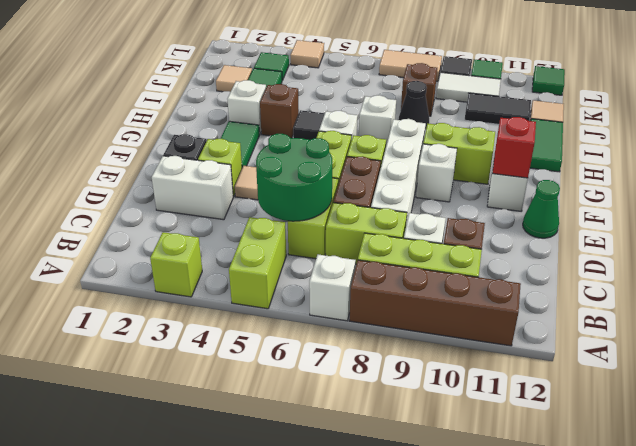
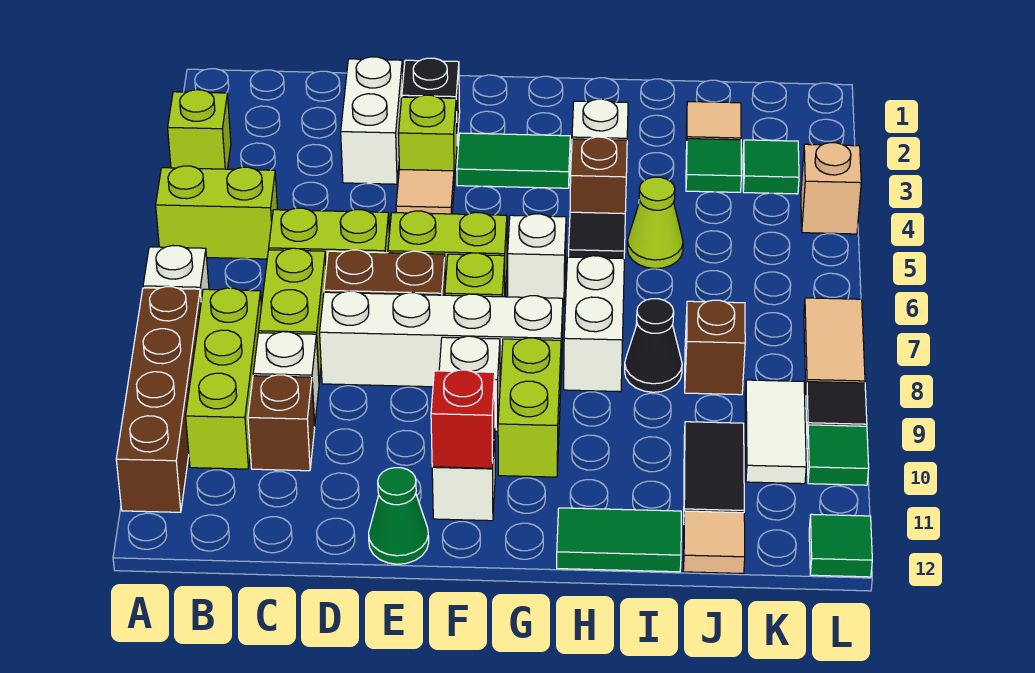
green round brick C5:D6 level 2 -> none
white brick H7 level 1 -> white brick H7:H8 level 1
none -> lime cone I5 level 1
tan tile L4 level 1 -> tan brick L4 level 1

